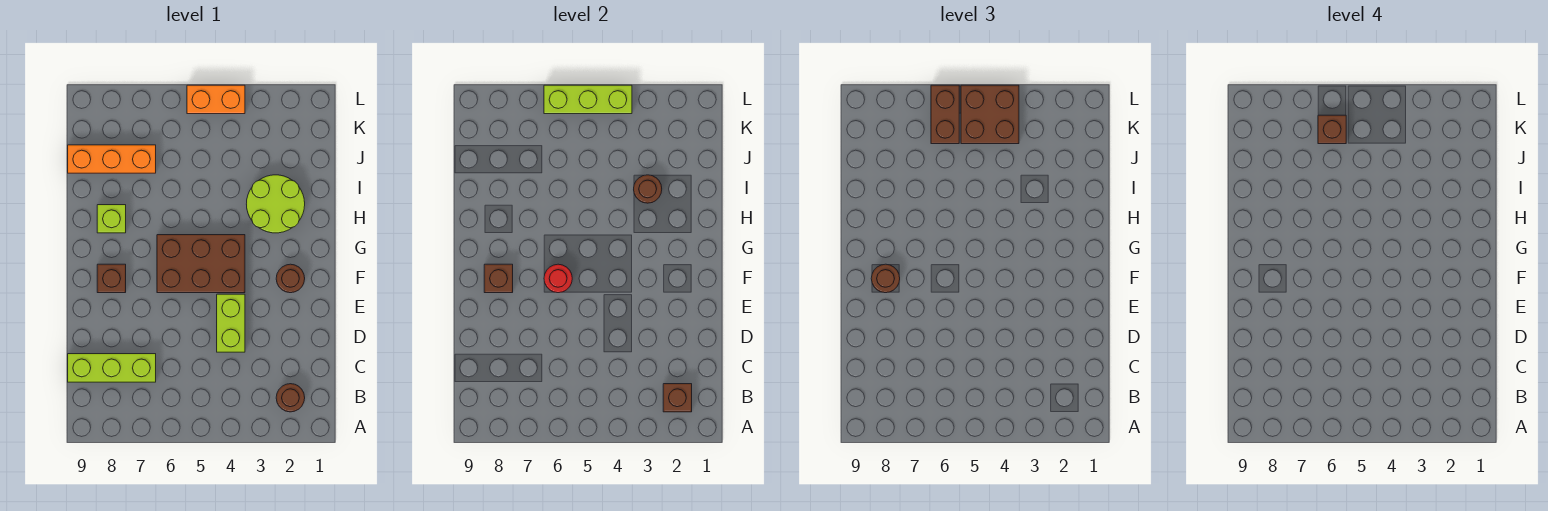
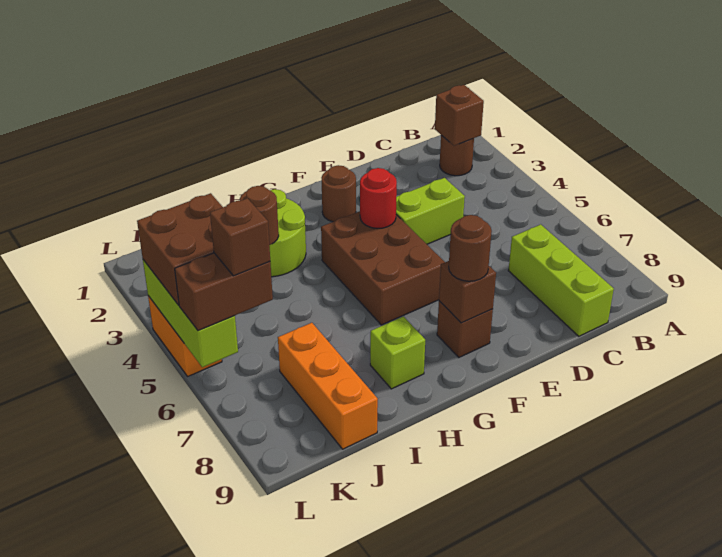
red round brick F6 level 2 -> red round brick F4 level 2

